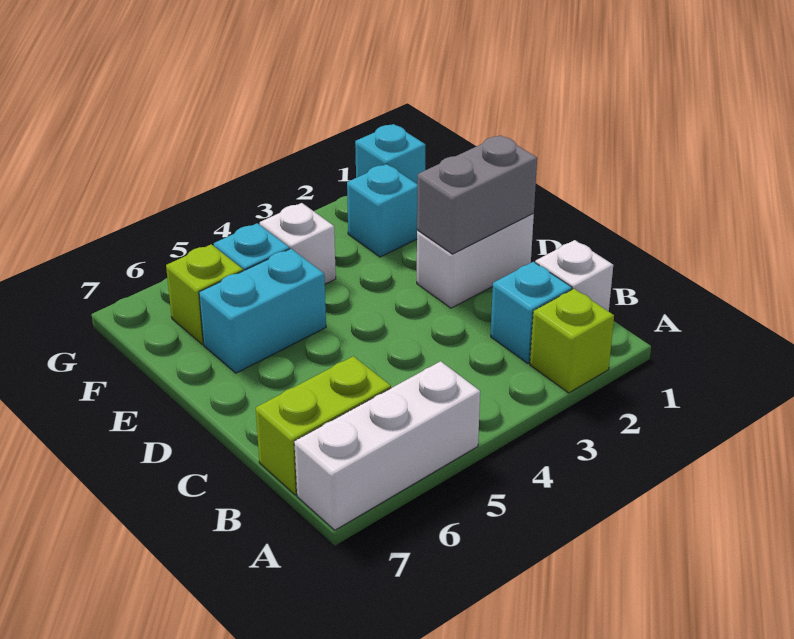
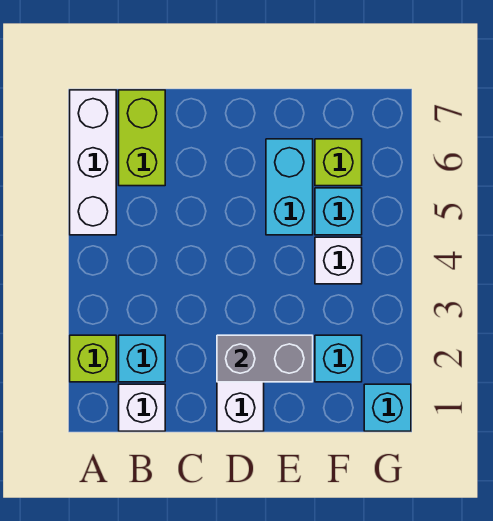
grey brick D1:D2 level 2 -> grey brick D2:E2 level 2

